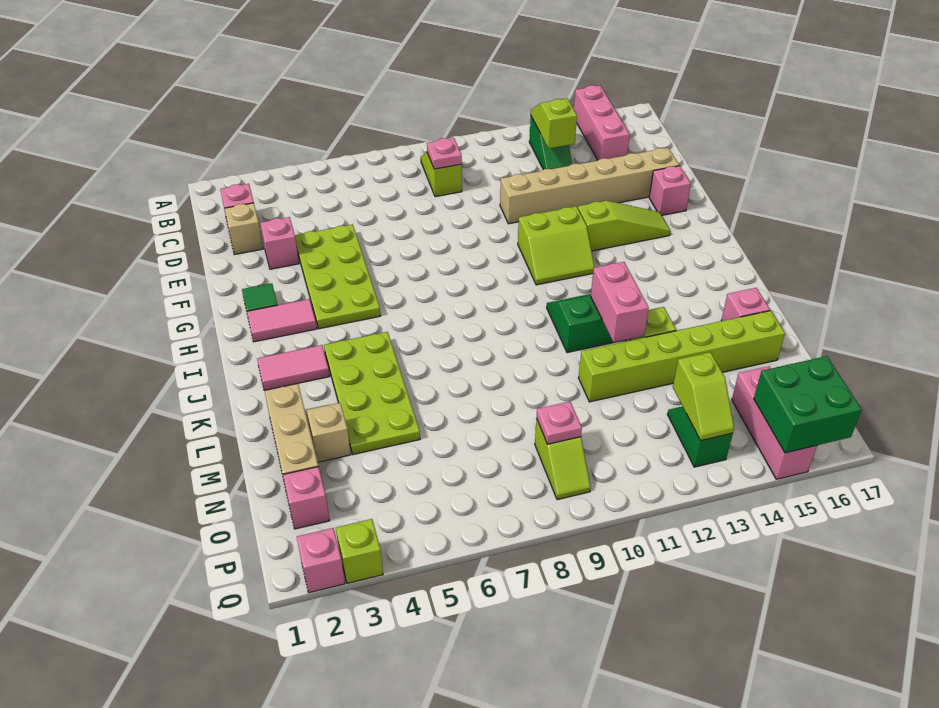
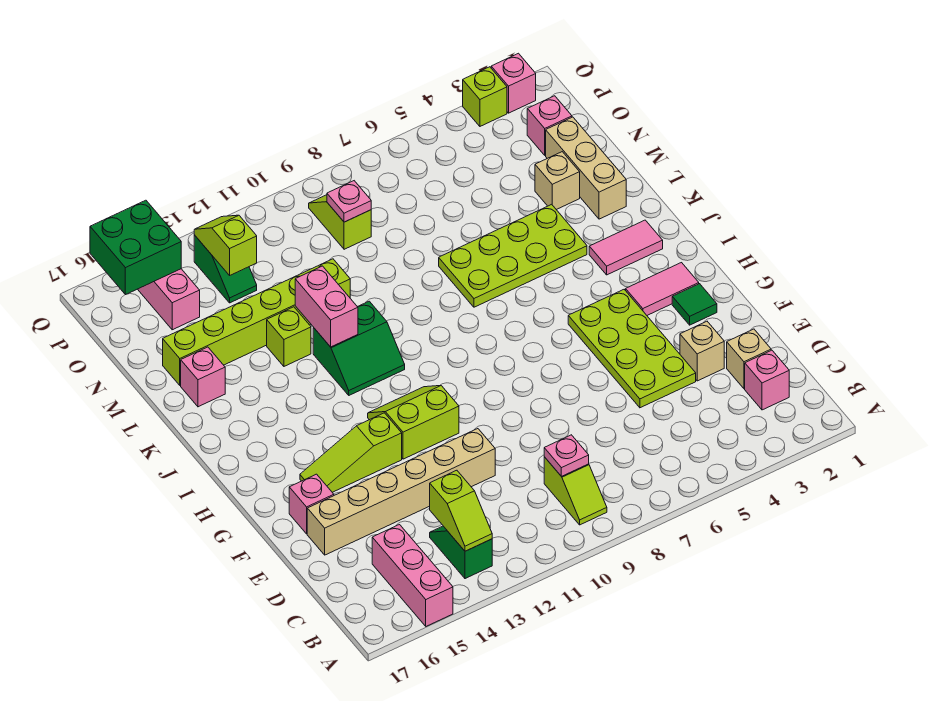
pink brick E3 level 1 -> tan brick E3 level 1
lime plate J4:M5 level 1 -> lime plate K4:L7 level 1

